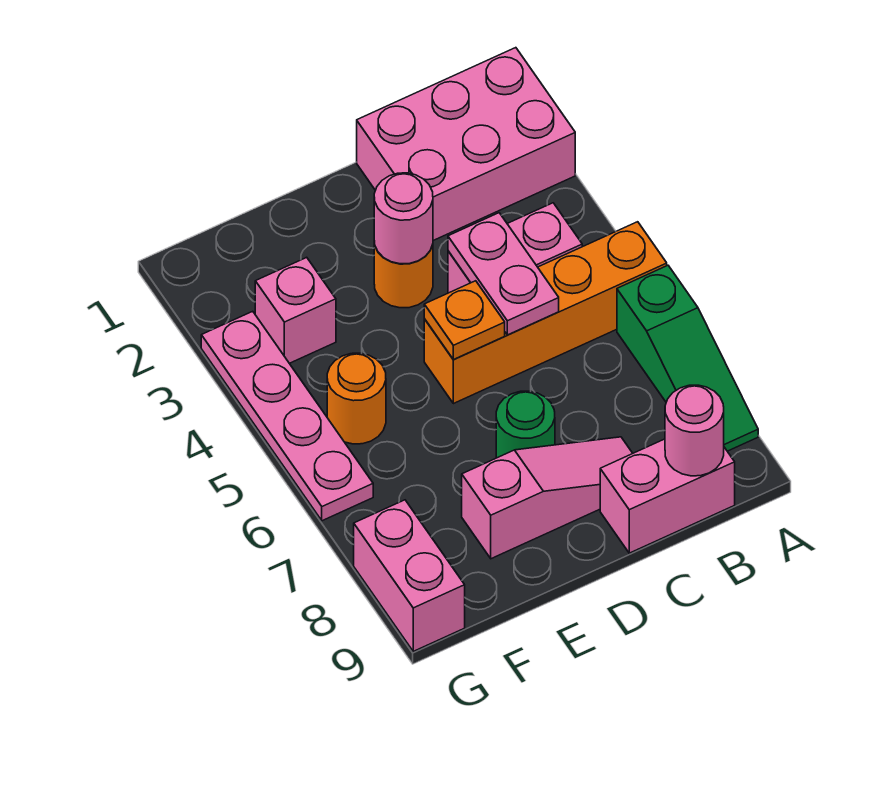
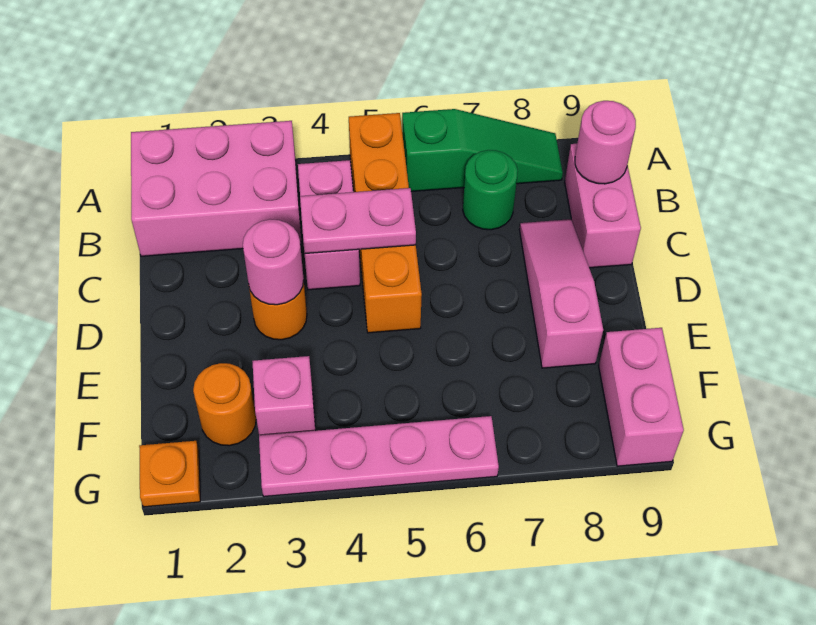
pink brick A1:C2 level 1 -> pink brick A1:B3 level 1
orange plate D5 level 2 -> orange plate G1 level 1
green round brick D7 level 1 -> green round brick B7 level 1
orange round brick F5 level 1 -> orange round brick F2 level 1
pink brick G8:G9 level 1 -> pink brick F9:G9 level 1

